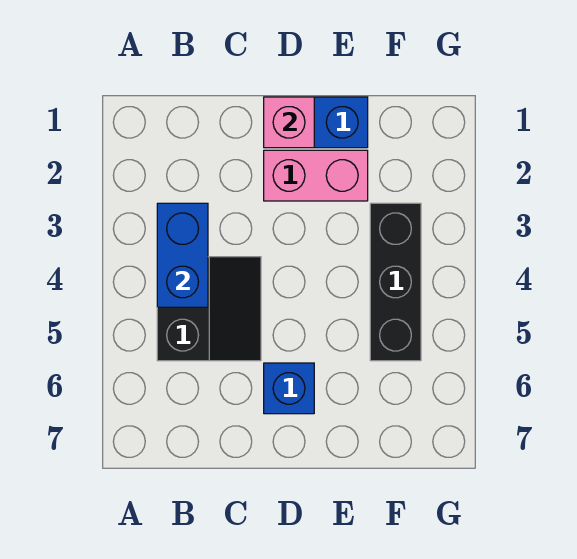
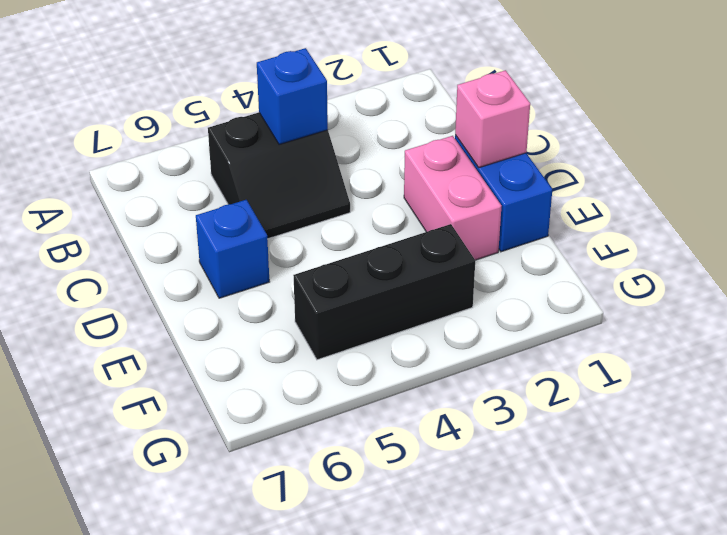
blue brick B3:B4 level 2 -> blue brick B4 level 2

